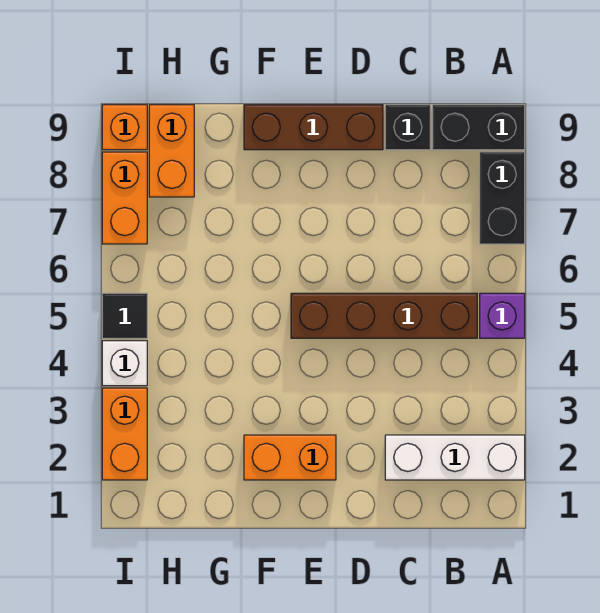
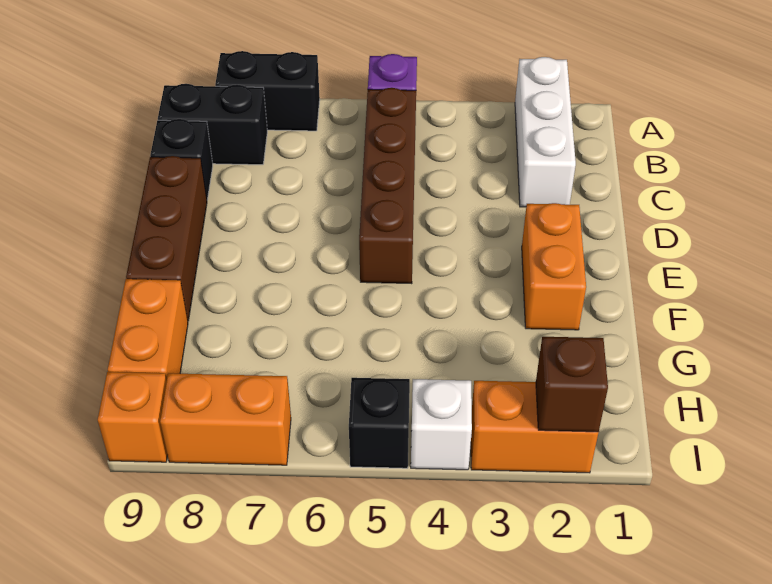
black brick A9:B9 level 1 -> black brick B8:B9 level 1
orange brick H8:H9 level 1 -> orange brick G9:H9 level 1
none -> brown brick I2 level 2
black tile I5 level 1 -> black brick I5 level 1

